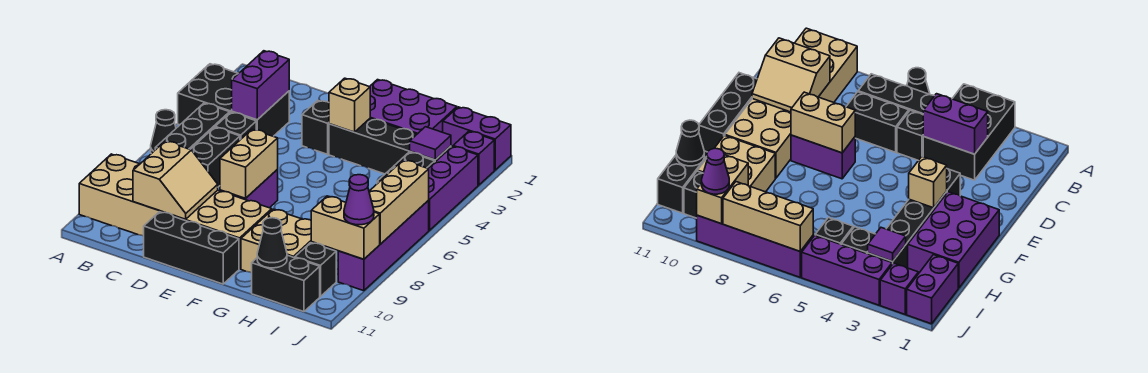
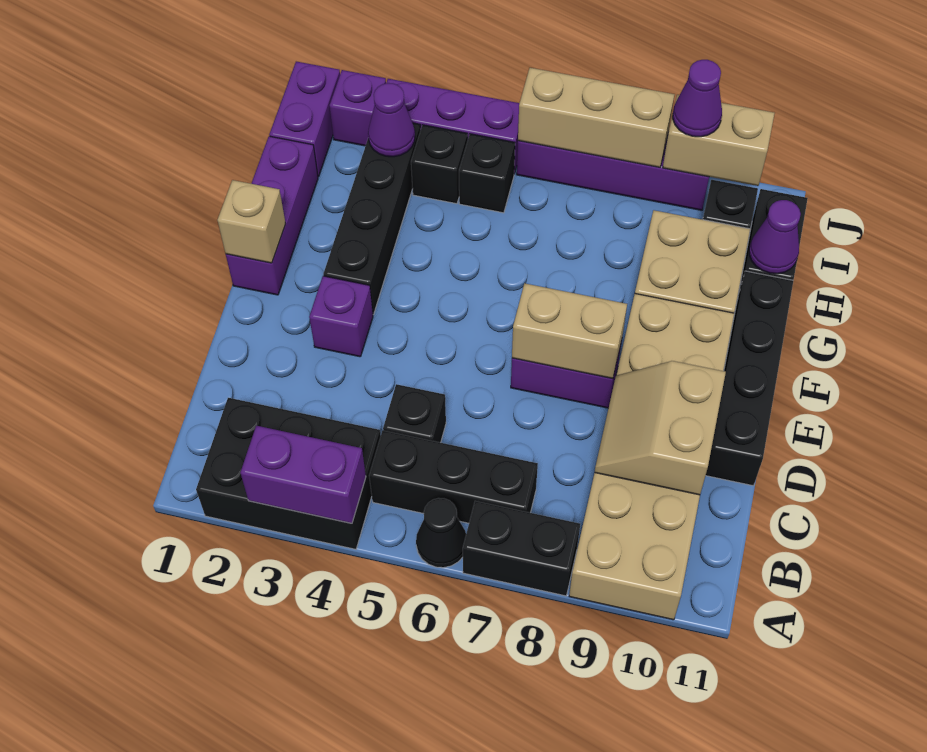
black brick A3:C4 level 1 -> black brick A2:B4 level 1
purple brick C3:C4 level 2 -> purple brick A3:A4 level 2
black brick C6:C7 level 1 -> black brick A7:A8 level 1
tan slope C9:D10 level 2 top C -> tan slope C9:D10 level 2 top 10
black brick D11:F11 level 1 -> black brick D11:G11 level 1
black brick E3 level 1 -> purple brick E3 level 1
purple brick F1:H2 level 1 -> purple brick F1:H1 level 1
tan brick F3 level 2 -> tan brick F1 level 2
black cone H11 level 2 -> purple cone H11 level 2
purple tile I3 level 2 -> purple cone I3 level 2
tan brick I9:J9 level 2 -> tan brick J9:J10 level 2

